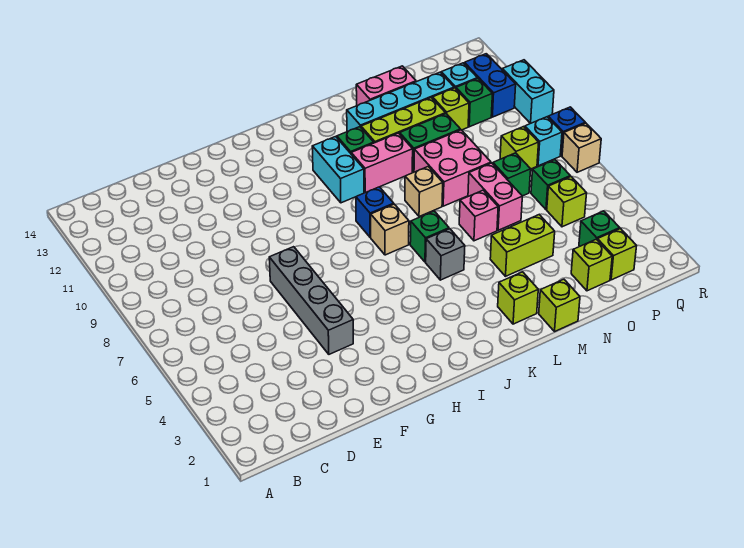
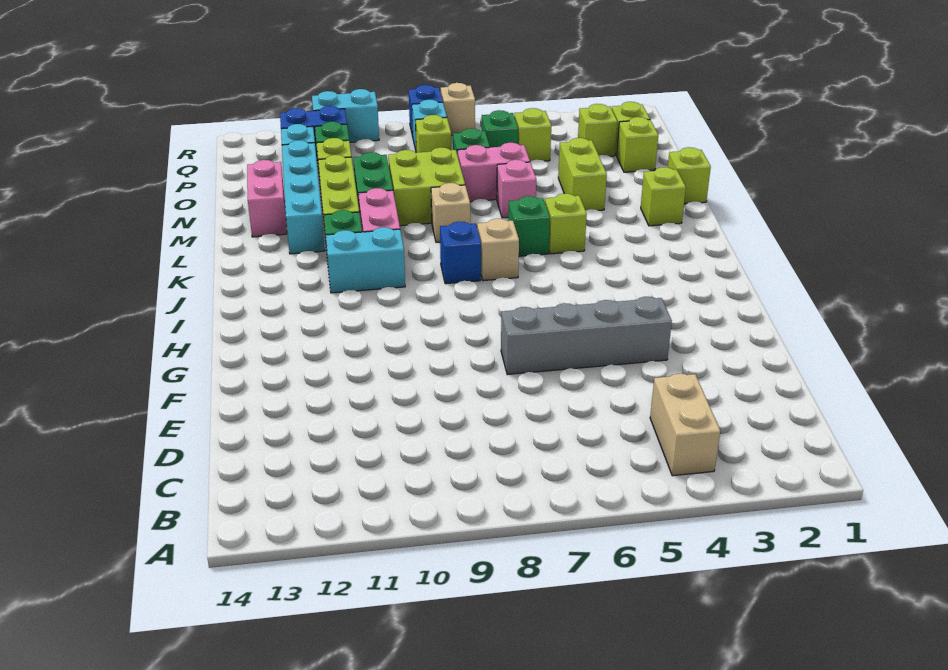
none -> tan brick B4:C4 level 1
grey brick K5 level 1 -> lime brick K5 level 1
pink brick M8:N9 level 1 -> lime brick M8:N9 level 1
green brick P3 level 1 -> lime brick P3 level 1

